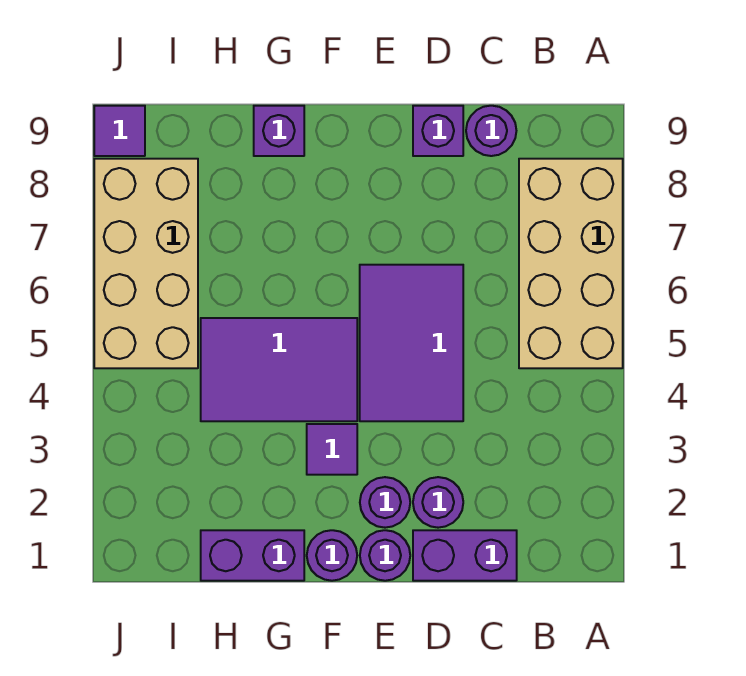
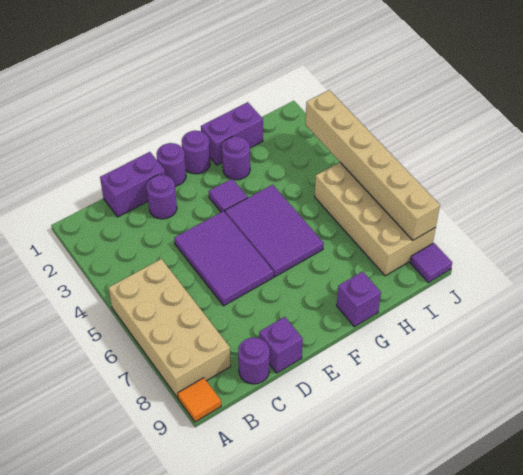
none -> orange tile A9 level 1
purple round brick E2 level 1 -> purple round brick G2 level 1
purple tile F4:H5 level 1 -> purple tile F4:G6 level 1
none -> tan brick J3:J8 level 2

